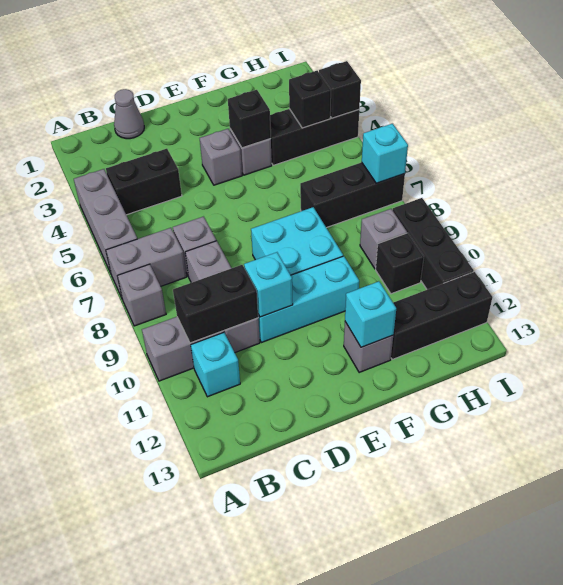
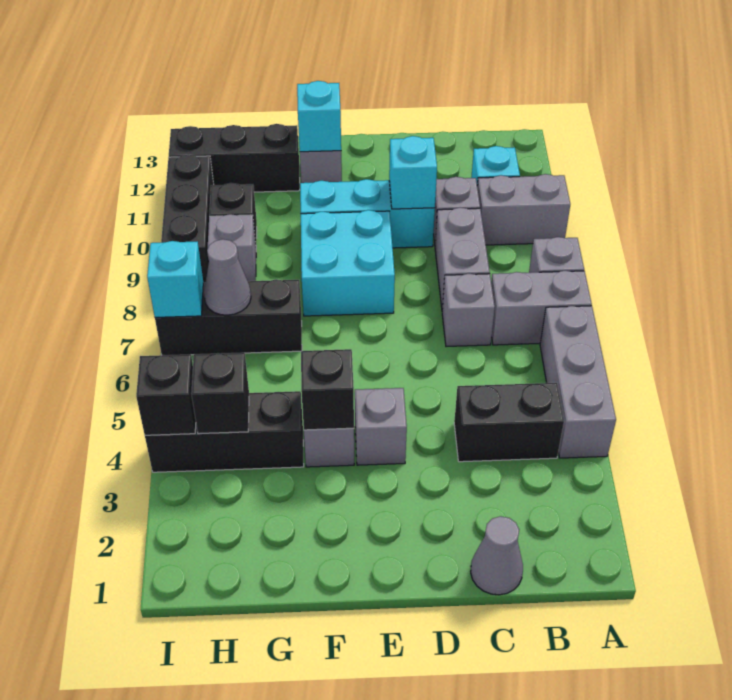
black brick B10:C10 level 2 -> none
none -> grey cone H7 level 2

